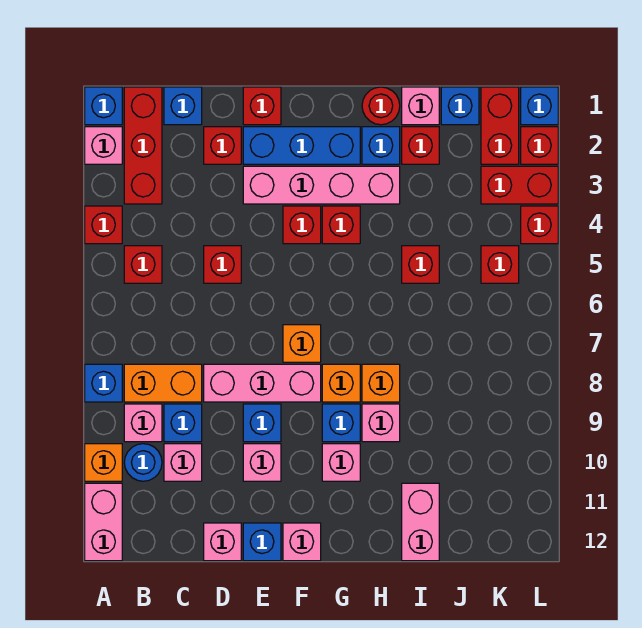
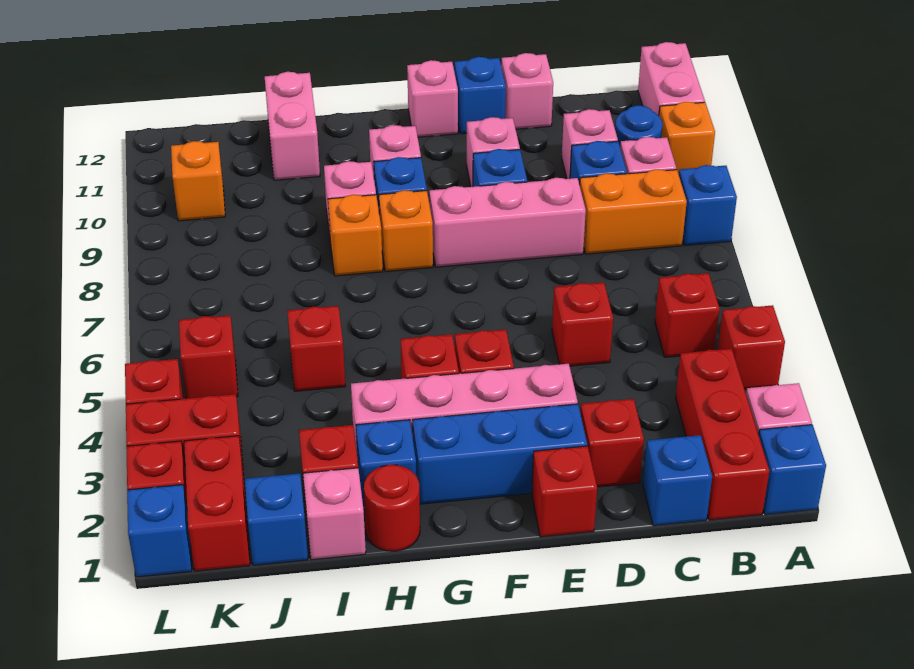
orange brick F7 level 1 -> orange brick K10 level 1

